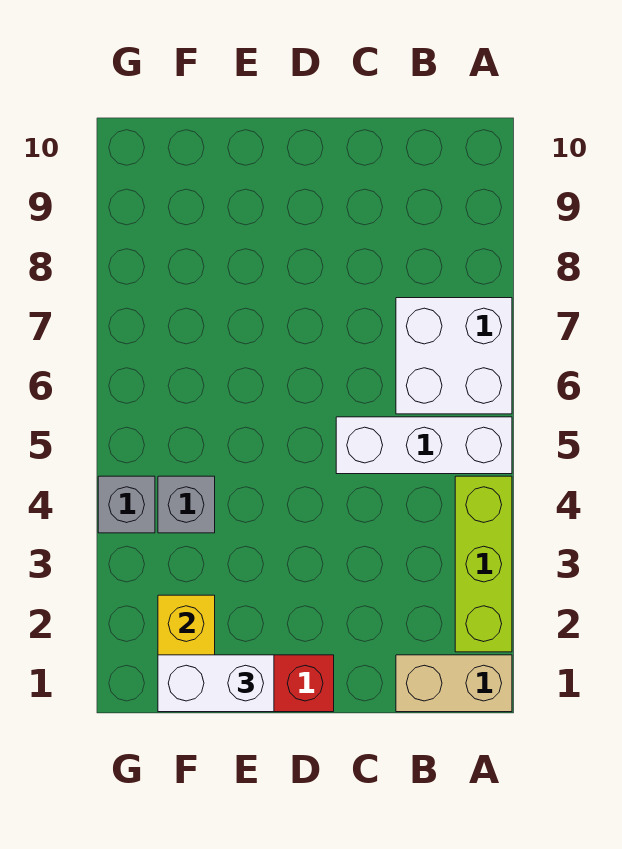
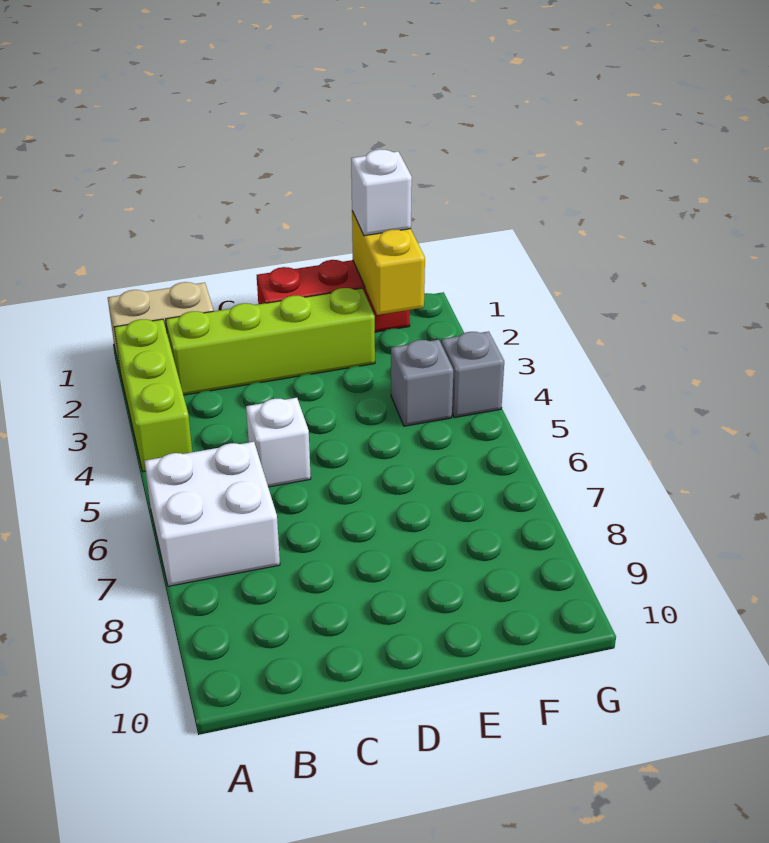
white brick A5:C5 level 1 -> white brick C5 level 1
none -> lime brick B2:E2 level 1
white brick E1:F1 level 3 -> white brick F1 level 3

